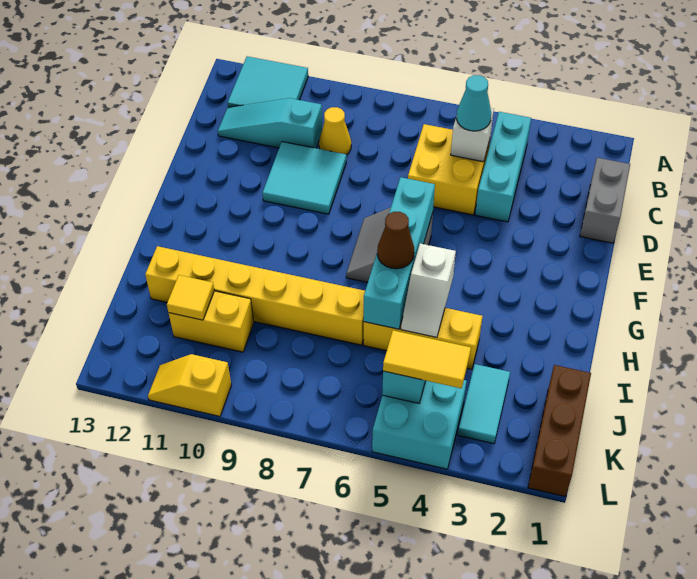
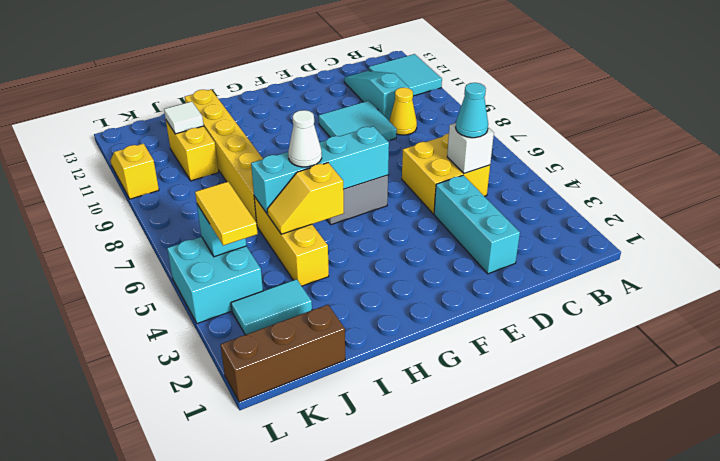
cyan brick B4:D4 level 1 -> cyan brick D2:D4 level 1
grey brick C1:D1 level 1 -> none
white slope H5:I5 level 2 top H -> yellow slope H5:I5 level 2 top H
brown cone H6 level 3 -> white cone H6 level 3
yellow tile J11 level 2 -> white tile J11 level 2

